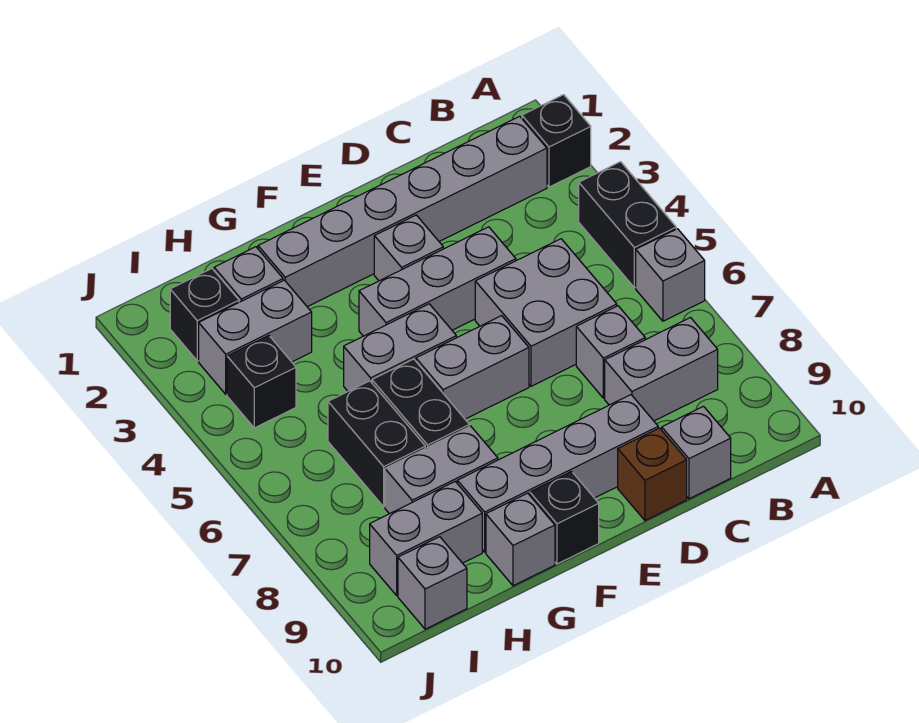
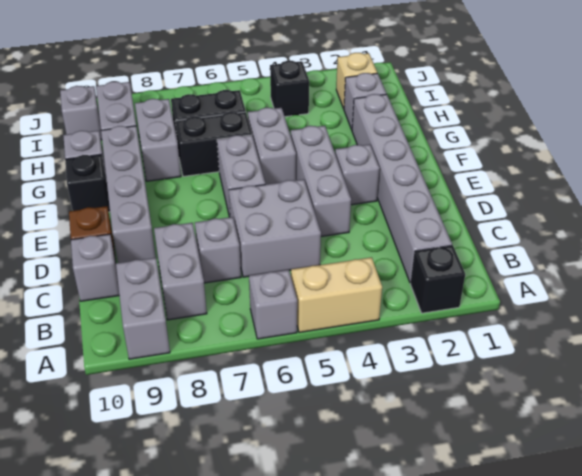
black brick A4:A5 level 1 -> tan brick A4:A5 level 1
grey brick H3:I3 level 1 -> grey brick A9:B9 level 1
black brick I2 level 1 -> tan brick I2 level 1

